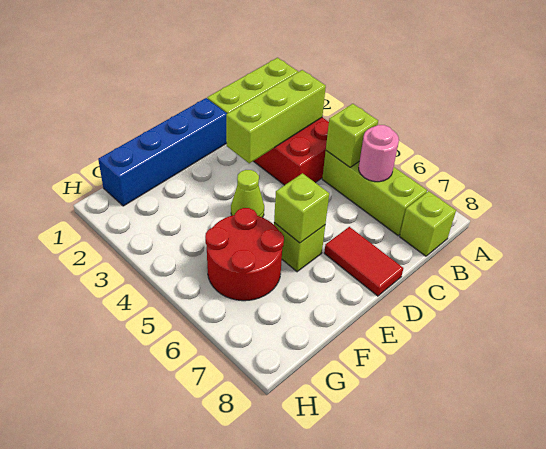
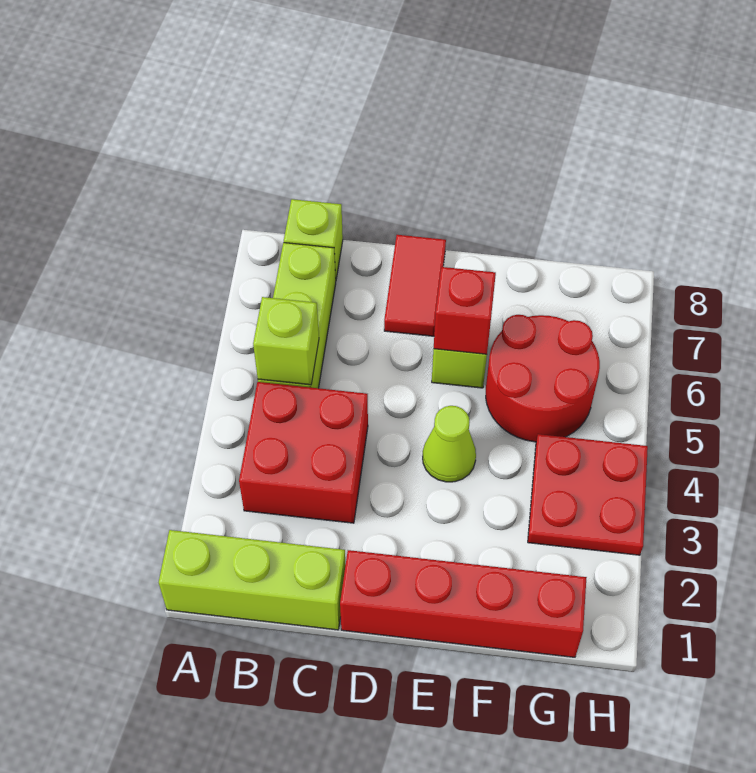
lime brick B3:D3 level 2 -> none
pink round brick B6 level 2 -> none
blue brick D1:G1 level 1 -> red brick D1:G1 level 1
lime brick E6 level 2 -> red brick E6 level 2
none -> red plate G3:H4 level 1

